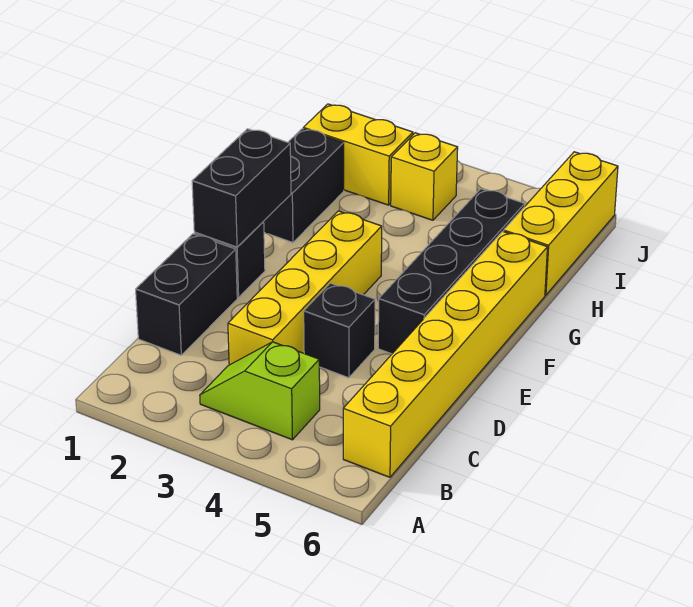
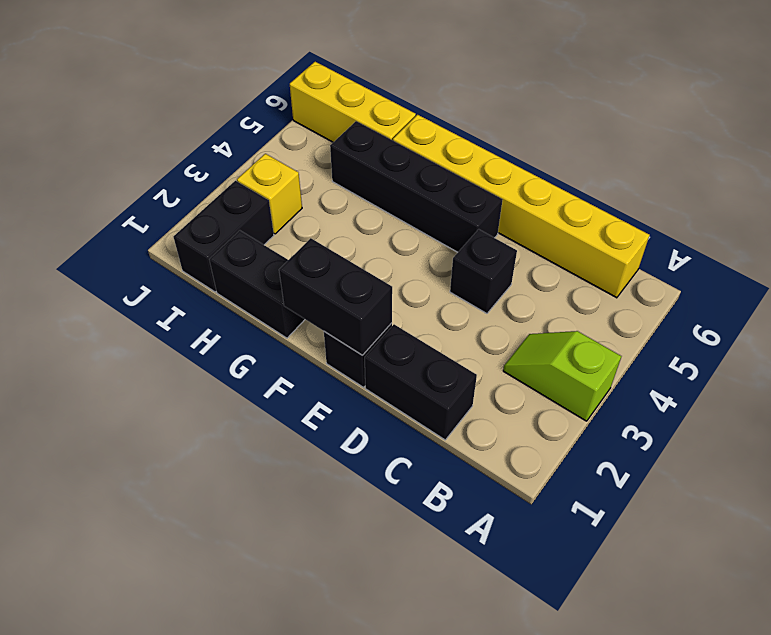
lime slope B3:B4 level 1 top 4 -> lime slope A3:B3 level 1 top A
yellow brick C3:F3 level 1 -> none
yellow brick I1:I2 level 1 -> black brick I1:I2 level 1

